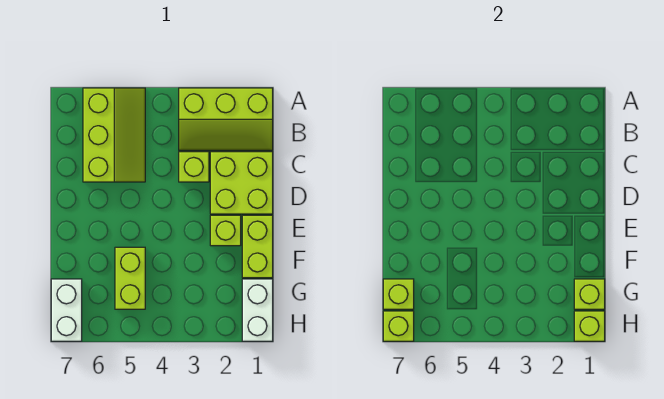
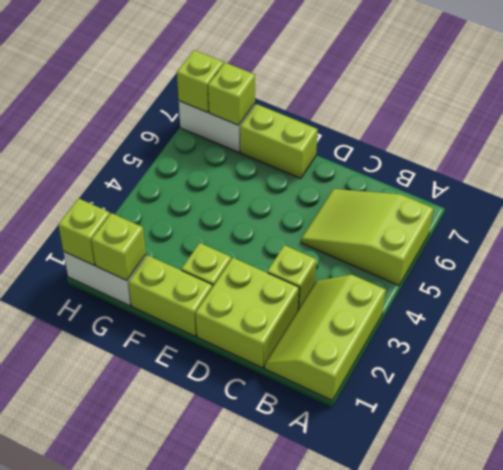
lime slope A5:C6 level 1 top 6 -> lime slope A5:C6 level 1 top A
lime brick F5:G5 level 1 -> lime brick E7:F7 level 1

